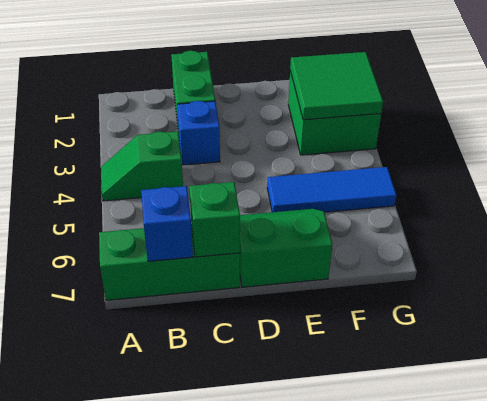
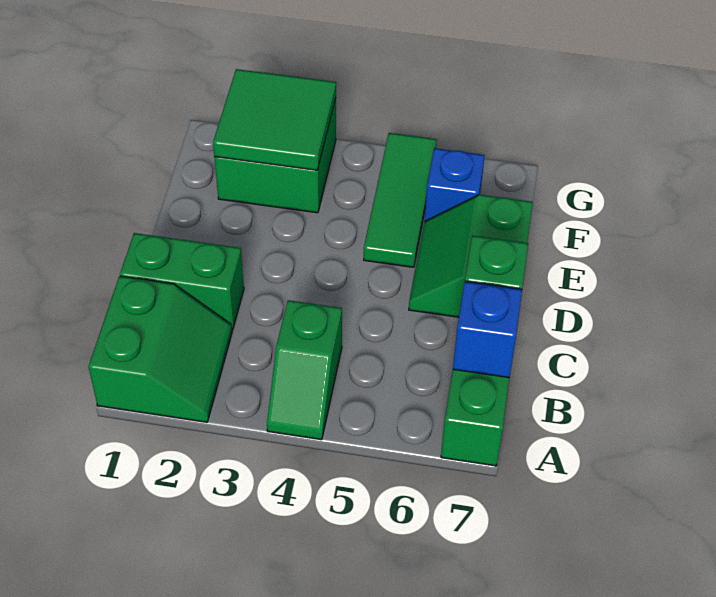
none -> green slope A1:B2 level 1 top 1
blue brick C3 level 1 -> blue brick F6 level 1
blue tile E5:G5 level 1 -> green tile E5:G5 level 1

